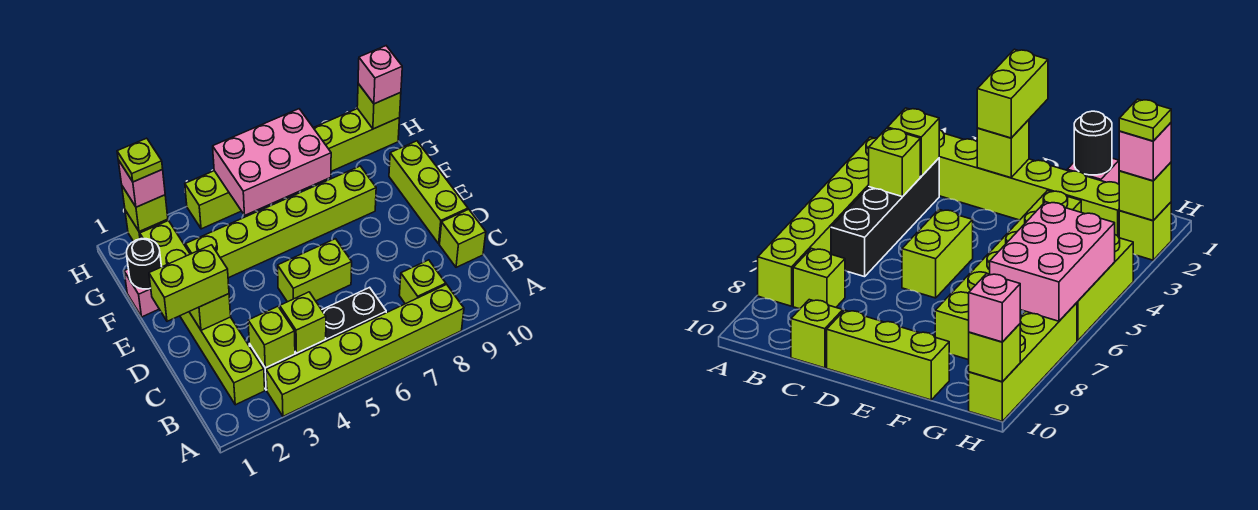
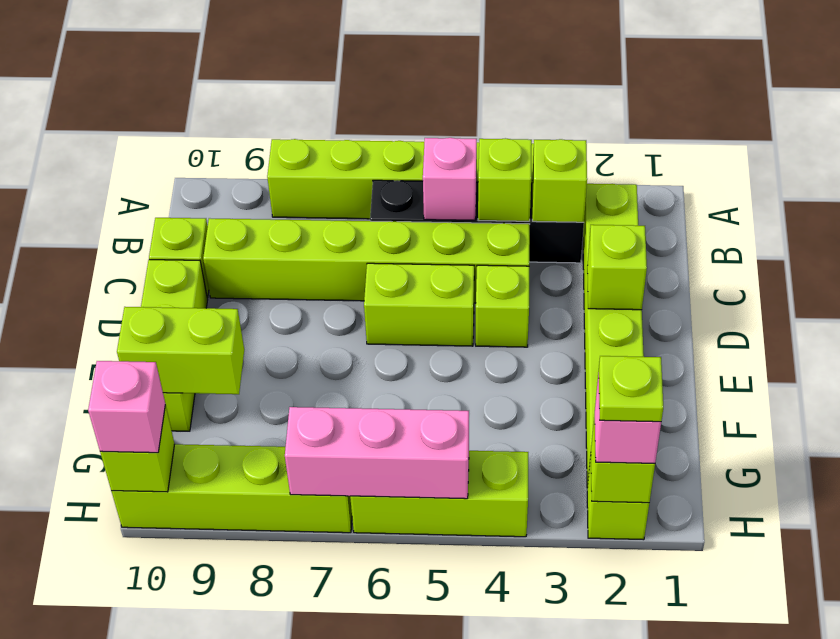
lime brick B8 level 1 -> lime brick D4 level 1
lime brick D1:D2 level 3 -> lime brick F9:F10 level 2
pink brick F1 level 1 -> pink brick B5 level 2
black round brick F1 level 2 -> none
lime brick F3:F8 level 1 -> lime brick C4:C9 level 1
pink brick G5:H7 level 2 -> pink brick H5:H7 level 2

